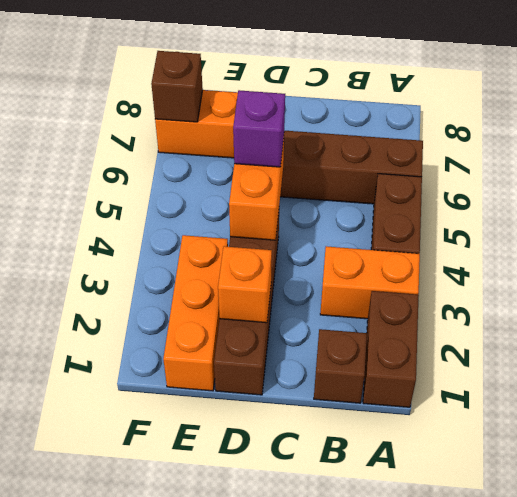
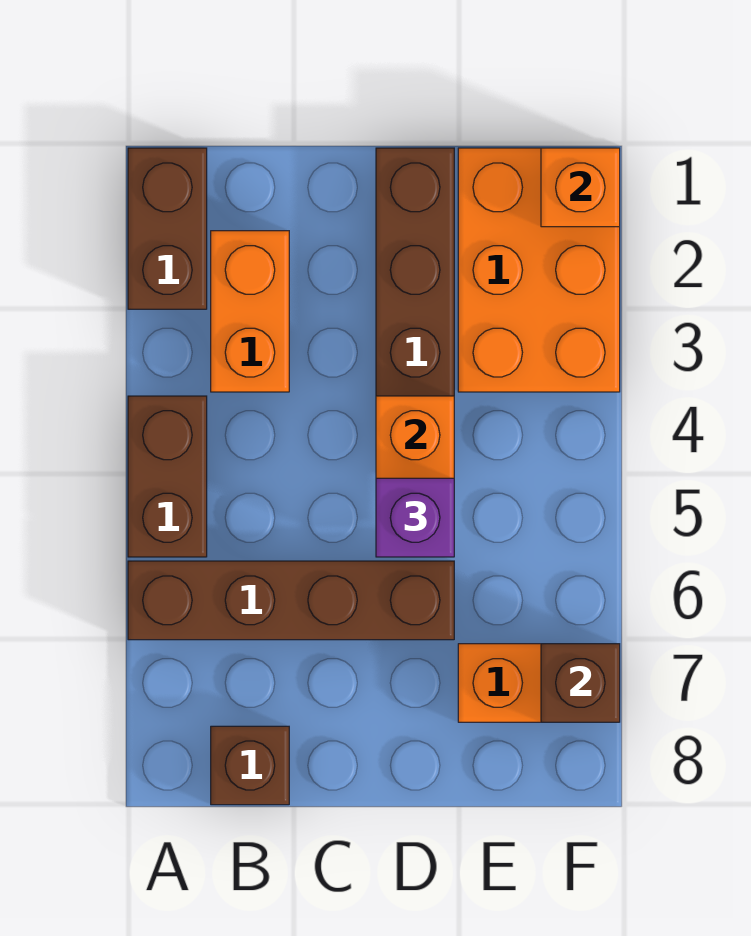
orange brick A3:B3 level 1 -> orange brick B2:B3 level 1
brown brick B1 level 1 -> brown brick B8 level 1
orange brick D2 level 2 -> orange brick F1 level 2
orange brick E1:E3 level 1 -> orange brick E1:F3 level 1

